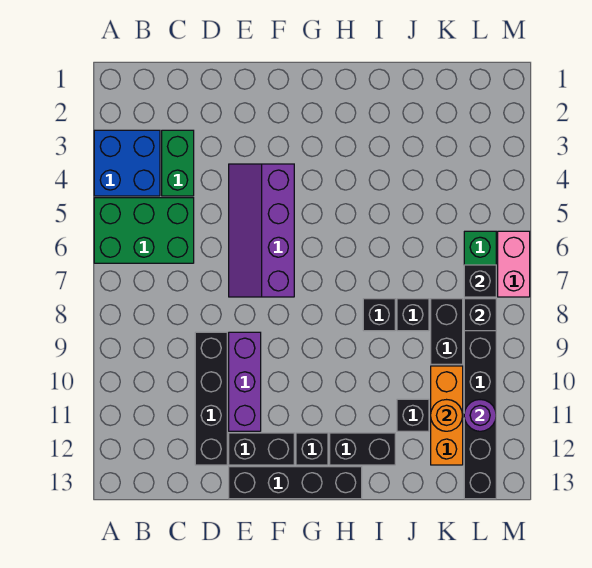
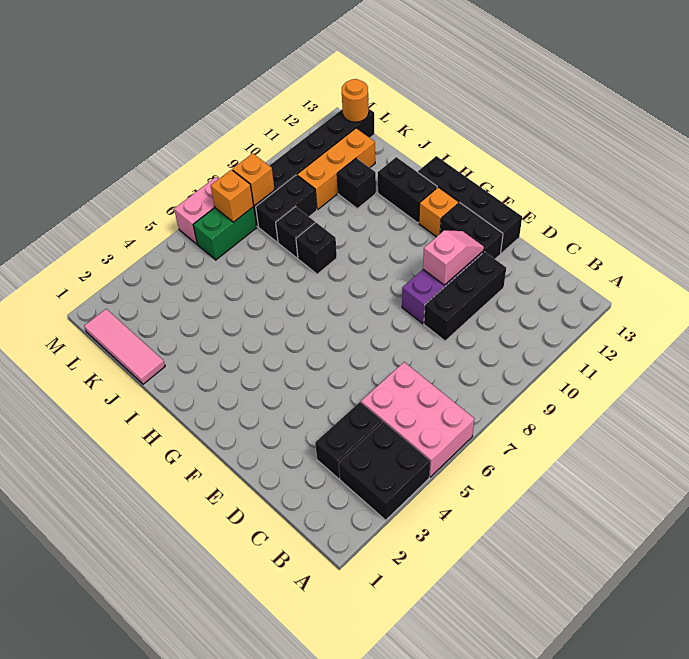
blue brick A3:B4 level 1 -> black brick A3:B4 level 1
green brick A5:C6 level 1 -> pink brick A5:C6 level 1
green brick C3:C4 level 1 -> black brick C3:C4 level 1
black brick D9:D12 level 1 -> black brick D9:D11 level 1
purple slope E4:F7 level 1 top F -> none
none -> pink slope E10:E11 level 2 top 10
black brick G12 level 1 -> orange brick G12 level 1
none -> pink tile J1:L1 level 1
orange round brick K11 level 2 -> orange round brick L13 level 2
black brick L7 level 2 -> orange brick L7 level 2
black brick L8 level 2 -> orange brick L8 level 2
purple round brick L11 level 2 -> none

